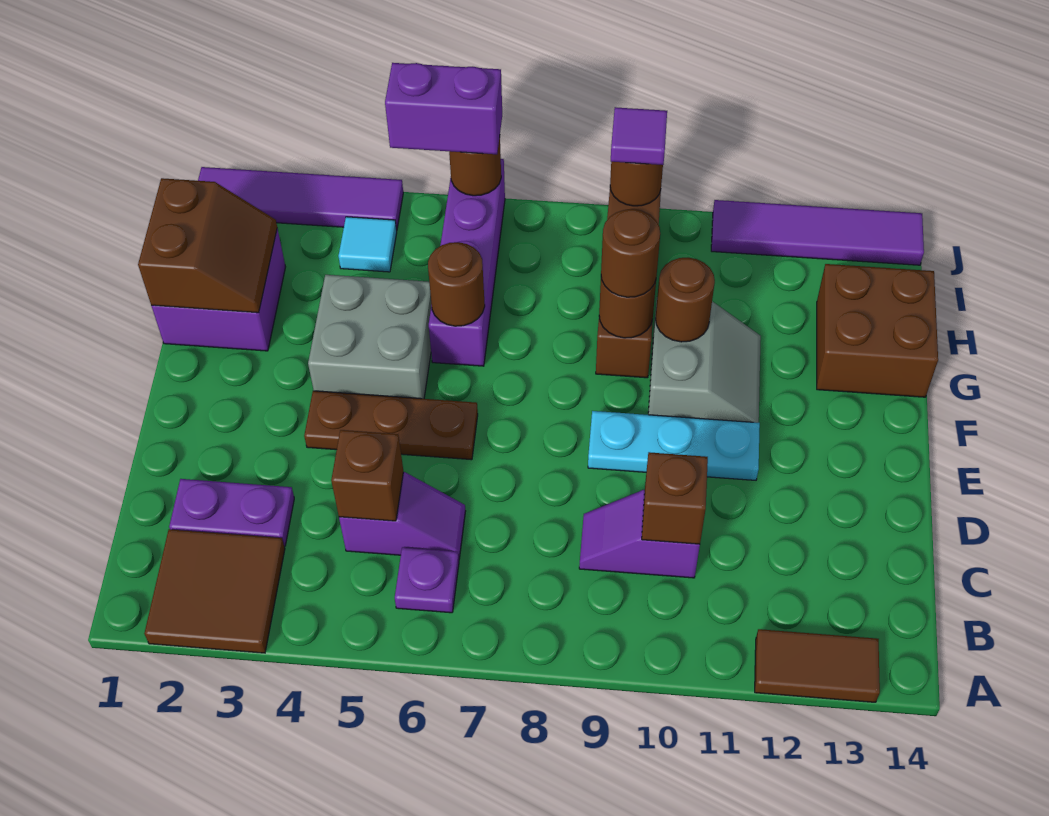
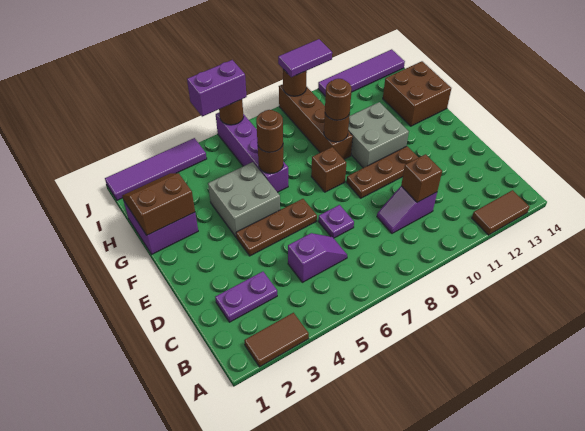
brown tile A2:B3 level 1 -> brown tile A2:A3 level 1
purple plate B6 level 1 -> purple plate D7 level 1
brown brick C5 level 2 -> brown brick F8 level 1
cyan plate E9:E11 level 1 -> brown plate E9:E11 level 1
grey slope F10:G11 level 1 top 10 -> grey brick F10:G11 level 1
brown slope G1:H2 level 2 top 1 -> brown slope G1:H2 level 2 top G
brown round brick G10 level 2 -> brown round brick G6 level 3
cyan tile I4 level 1 -> none
purple tile J9 level 3 -> purple tile J9:J10 level 3

